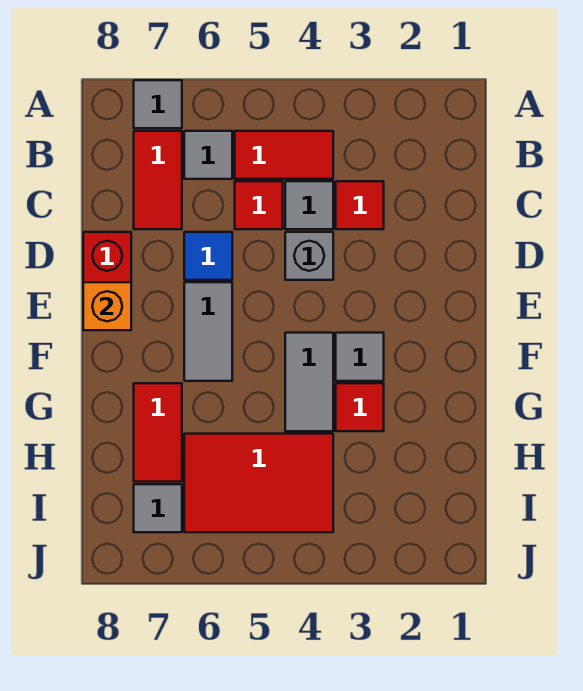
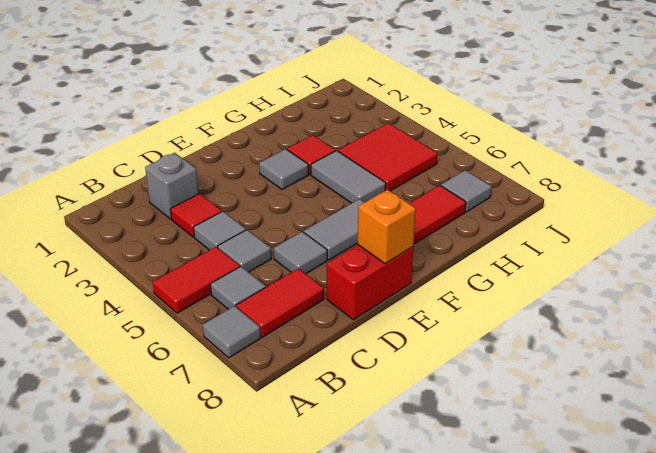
red tile B4:B5 level 1 -> red tile A5:B5 level 1
red tile C5 level 1 -> grey tile C5 level 1
grey brick D4 level 1 -> grey brick C2 level 1
blue tile D6 level 1 -> grey tile D6 level 1
grey tile F4:G4 level 1 -> grey tile G4:G5 level 1
red tile H4:I6 level 1 -> red tile H4:I5 level 1

